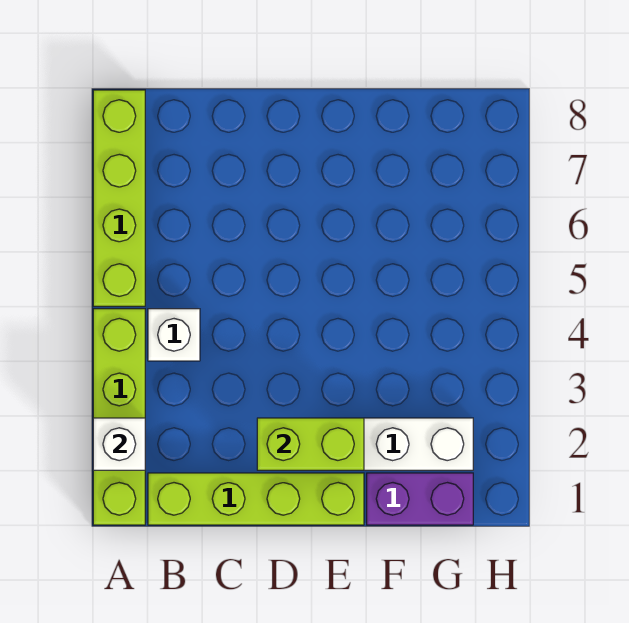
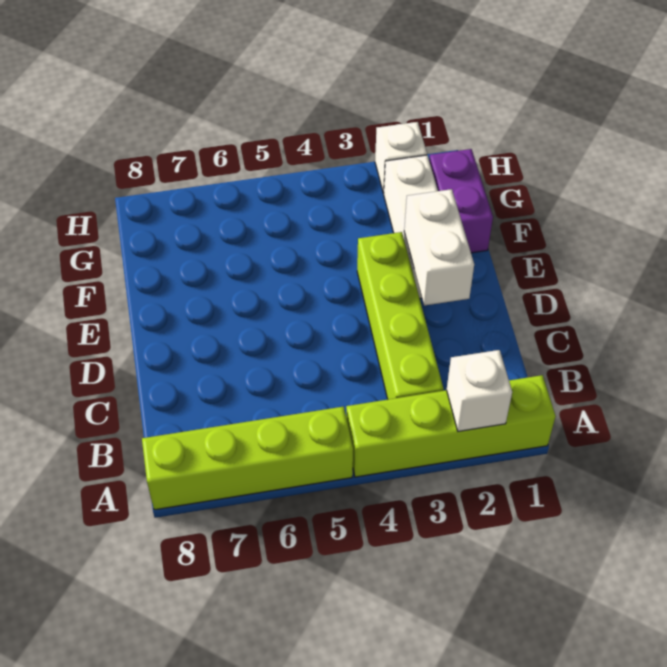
lime brick B1:E1 level 1 -> lime brick B3:E3 level 1
white brick B4 level 1 -> white brick H2 level 1
lime brick D2:E2 level 2 -> white brick D2:E2 level 2

